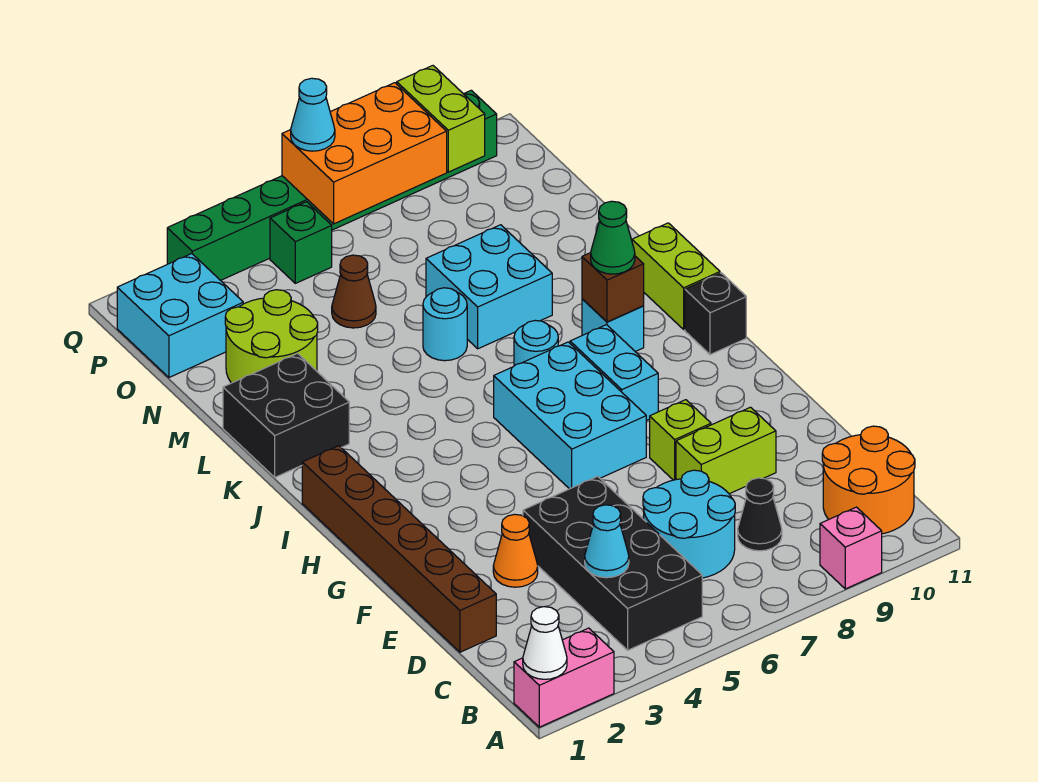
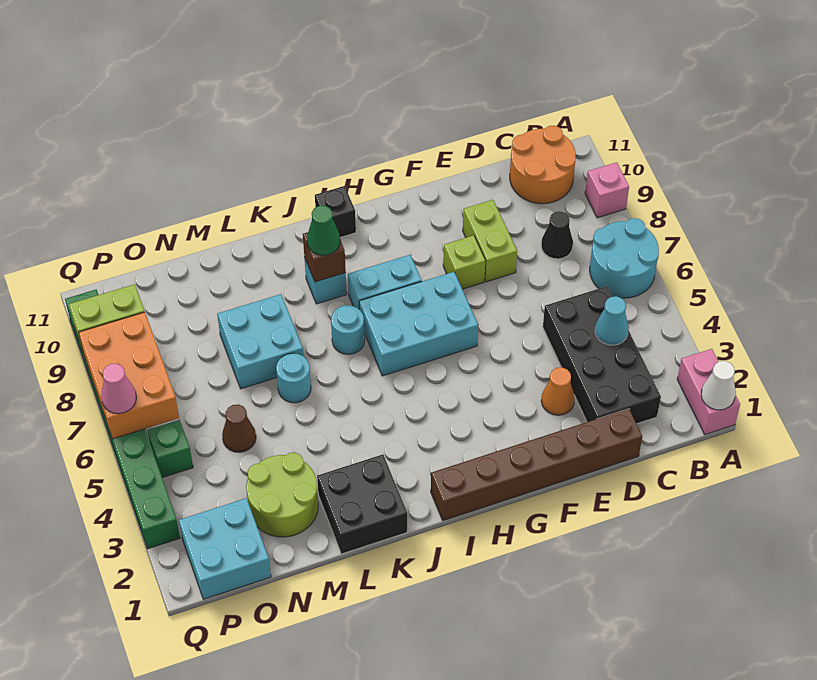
black brick B4:E5 level 1 -> black brick C2:D5 level 1
cyan round brick C6:D7 level 1 -> cyan round brick A6:B7 level 1
lime brick J11:K11 level 1 -> none
cyan cone Q6 level 3 -> pink cone Q6 level 3

